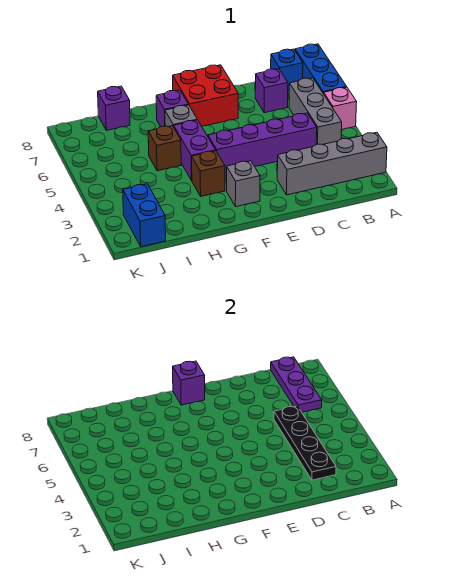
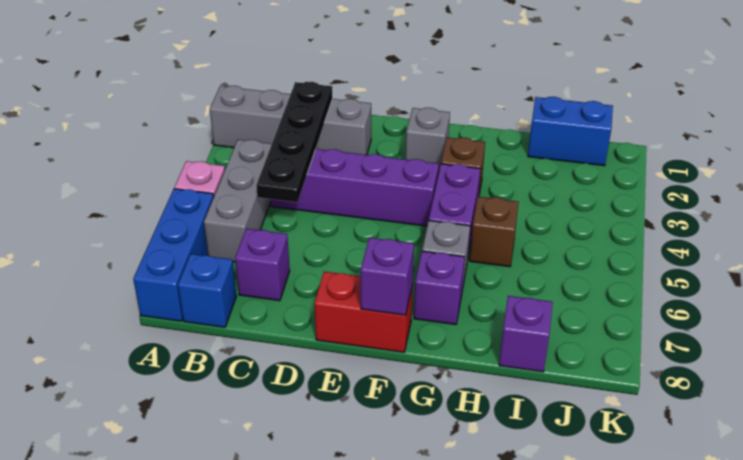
purple plate B6:B8 level 2 -> none
red brick E7:F8 level 1 -> red brick E8:F8 level 1
blue brick J1:J2 level 1 -> blue brick I1:J1 level 1

